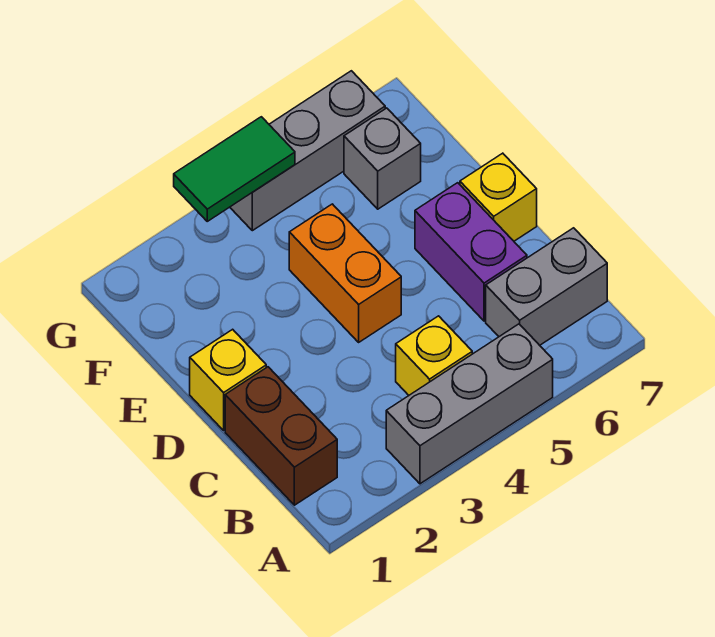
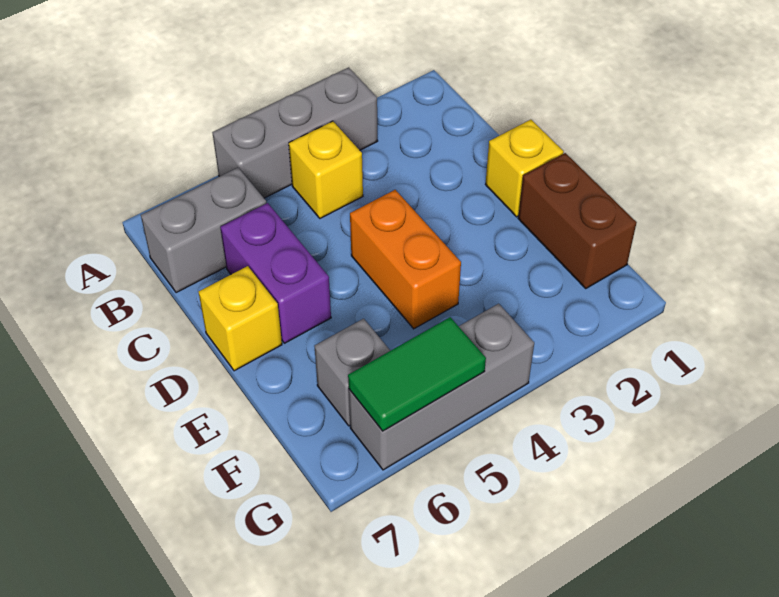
brown brick B1:C1 level 1 -> brown brick E1:F1 level 1
green tile G3:G4 level 2 -> green tile G5:G6 level 2

